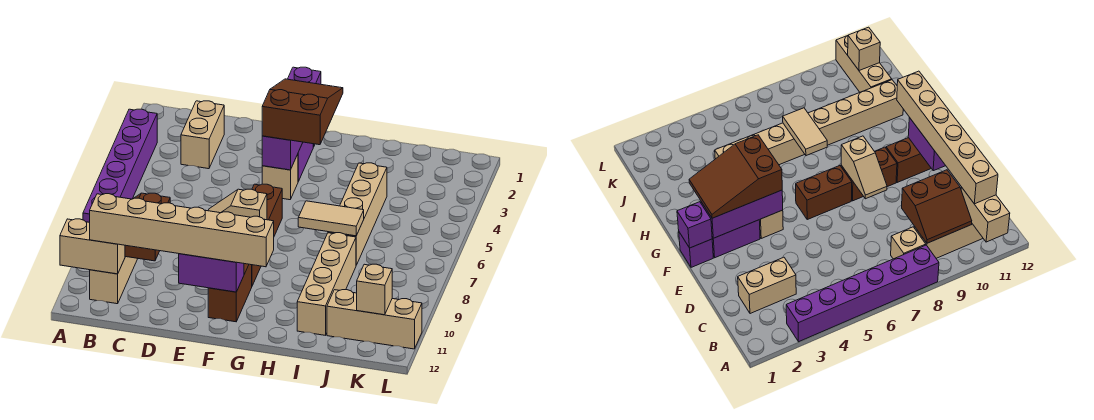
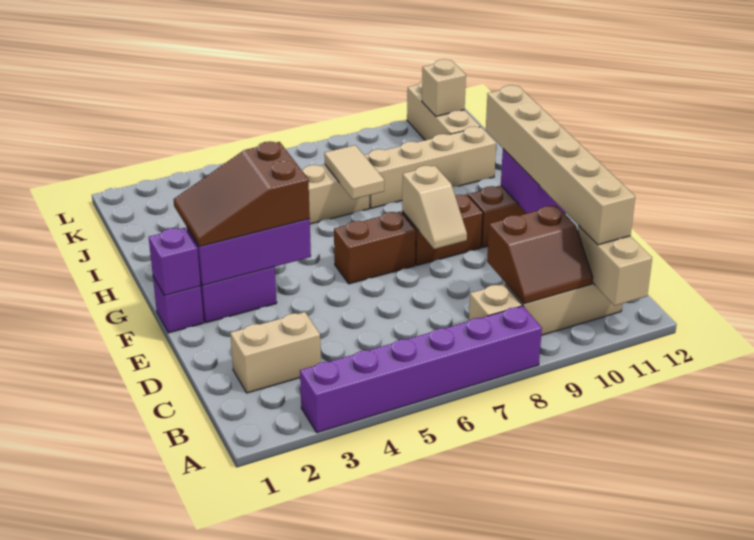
tan brick F4 level 1 -> none

